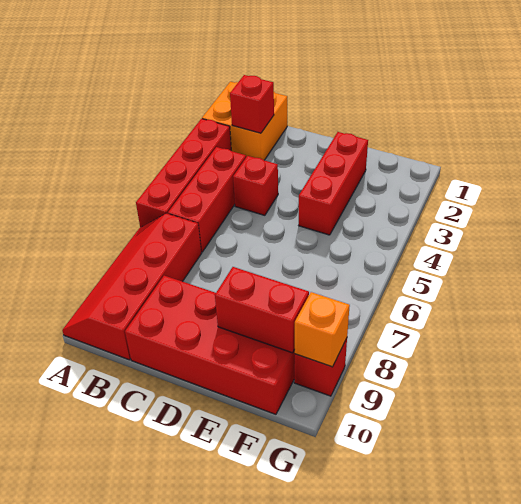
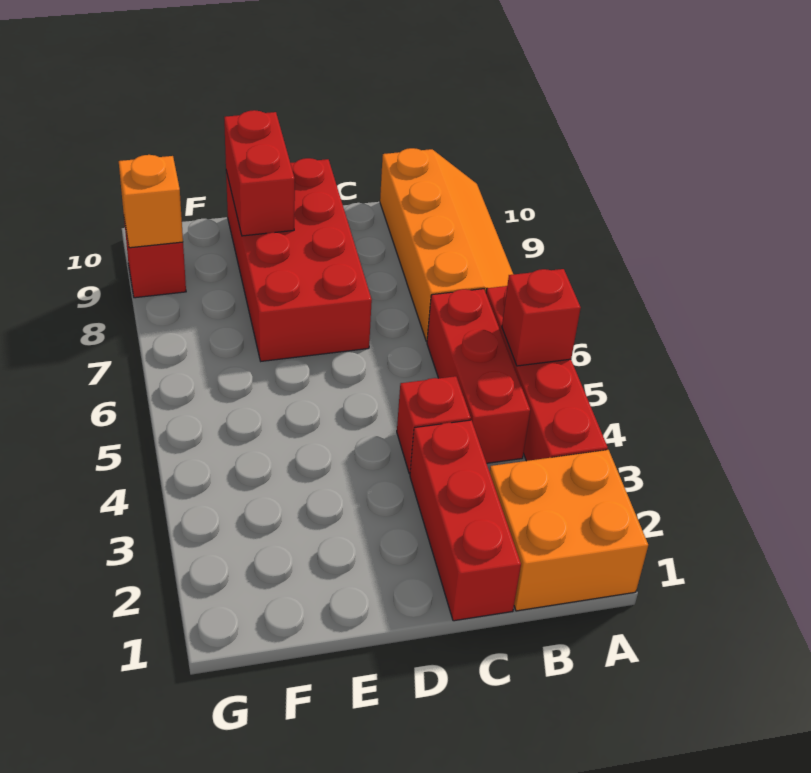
red slope A7:B10 level 1 top B -> orange slope A7:B10 level 1 top B
red brick B2 level 2 -> red brick A5 level 2
red brick C9:F10 level 1 -> red brick D7:E10 level 1
red brick E2:E4 level 1 -> red brick C1:C3 level 1
red brick E9:F9 level 2 -> red brick E9:E10 level 2

